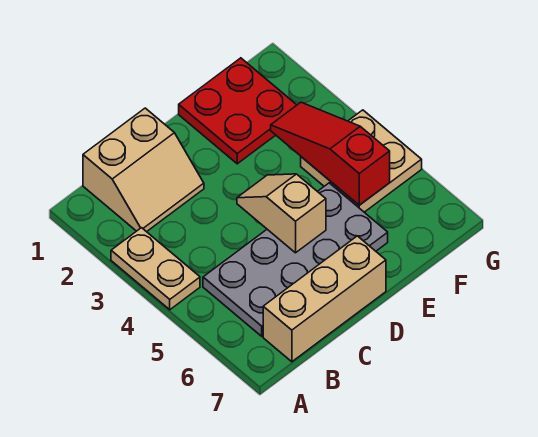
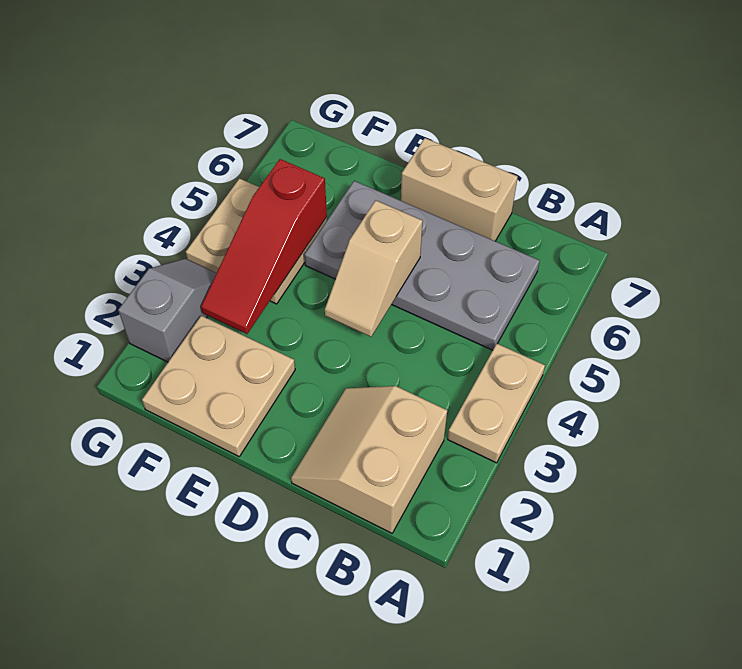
tan slope B1:C2 level 1 top 1 -> tan slope B1:C2 level 1 top B
tan brick B7:D7 level 1 -> tan brick C7:D7 level 1
red plate E1:F2 level 1 -> tan plate E1:F2 level 1
none -> grey slope G2:G3 level 1 top 2

